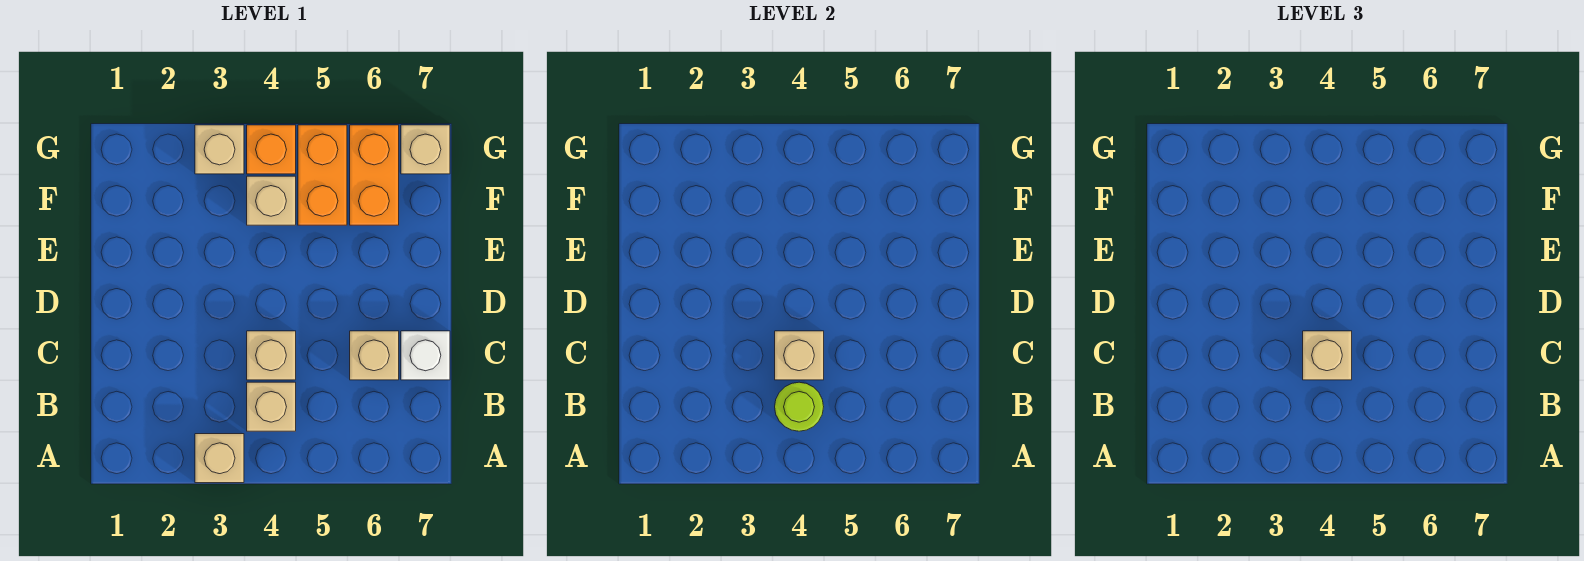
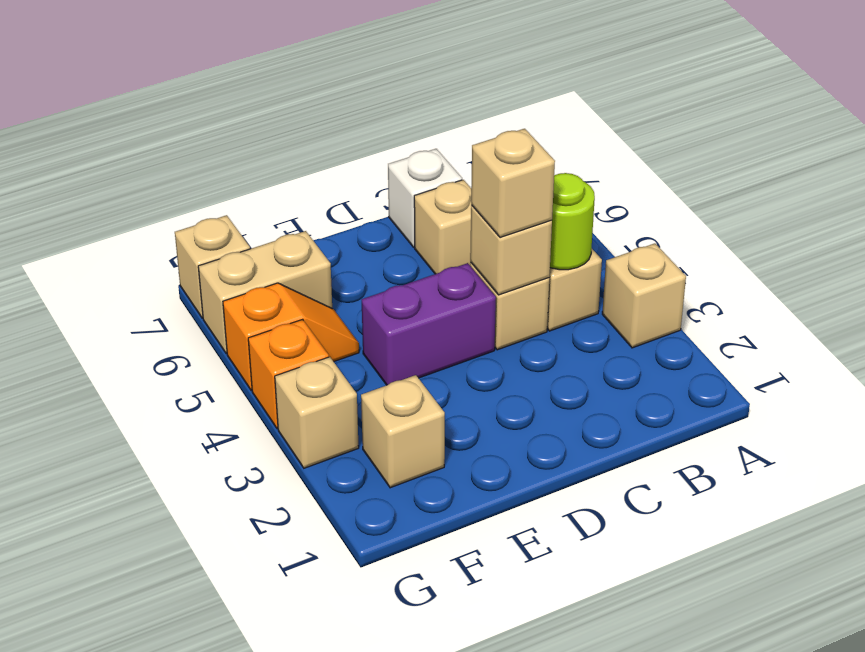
none -> purple brick D4:E4 level 1
tan brick F4 level 1 -> tan brick F2 level 1
orange brick F5:G5 level 1 -> orange slope F5:G5 level 1 top G
orange brick F6:G6 level 1 -> tan brick F6:G6 level 1

